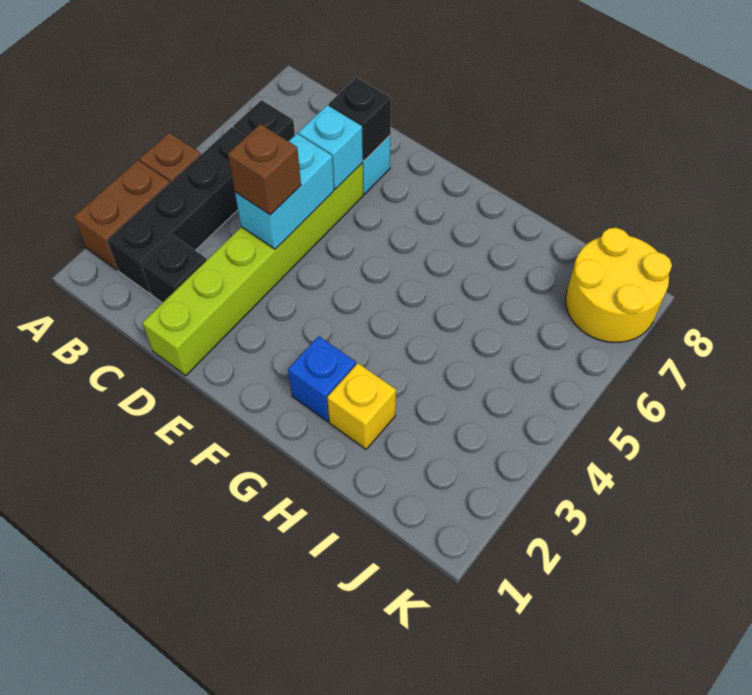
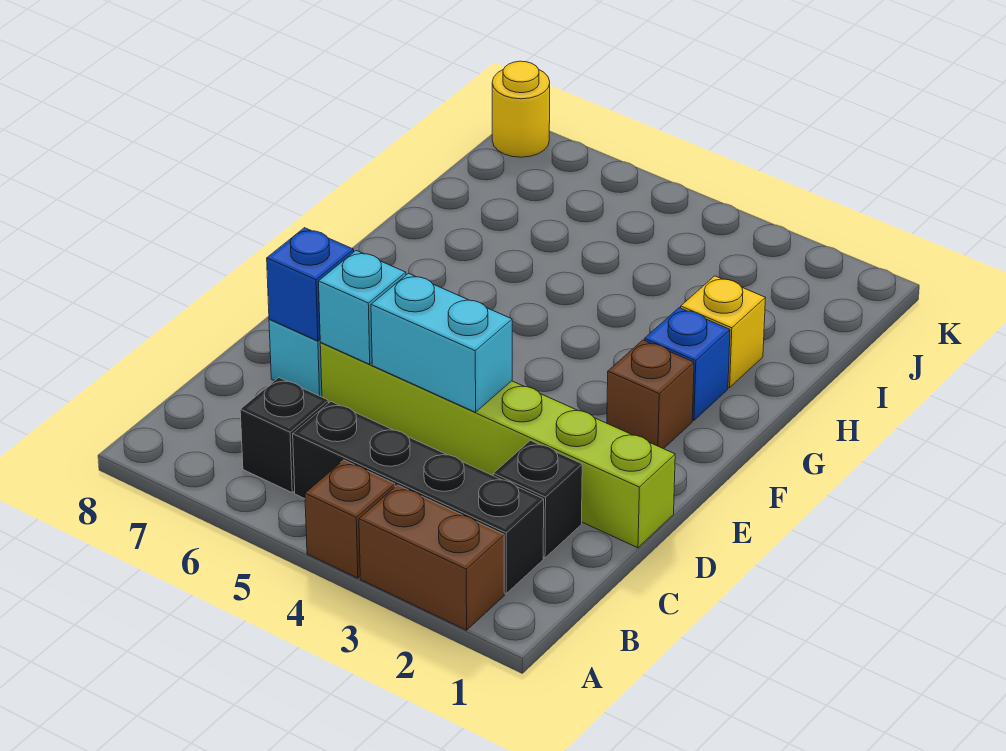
brown brick D4 level 3 -> brown brick F2 level 1
black brick D7 level 2 -> blue brick D7 level 2
yellow round brick J7:K8 level 1 -> yellow round brick K8 level 1

